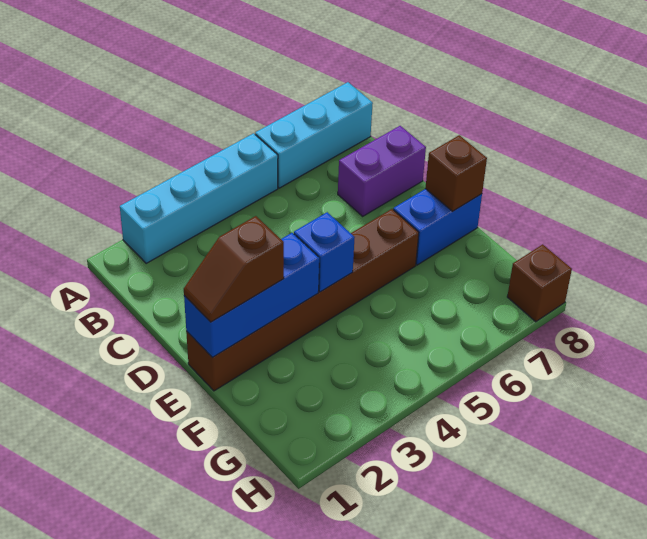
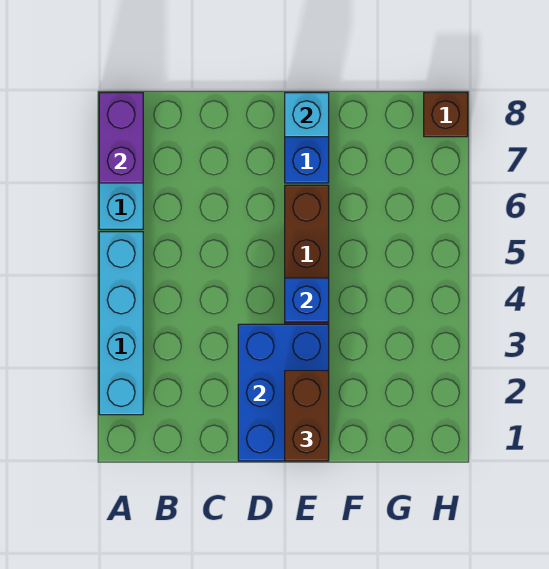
purple brick C7:C8 level 1 -> purple brick A7:A8 level 2
blue brick E1:E3 level 2 -> blue brick D1:E3 level 2
brown slope E1:E2 level 3 top 2 -> brown brick E1:E2 level 3
brown brick E8 level 2 -> cyan brick E8 level 2

